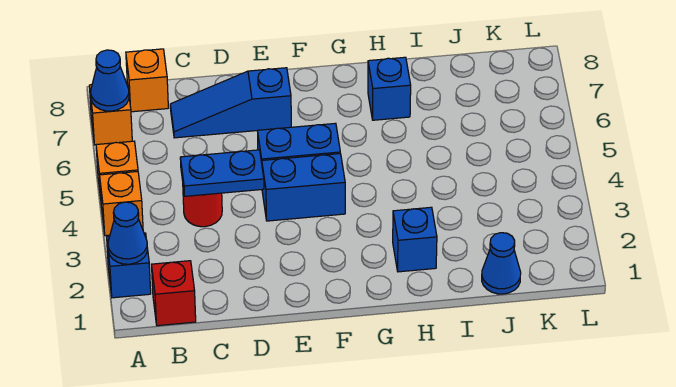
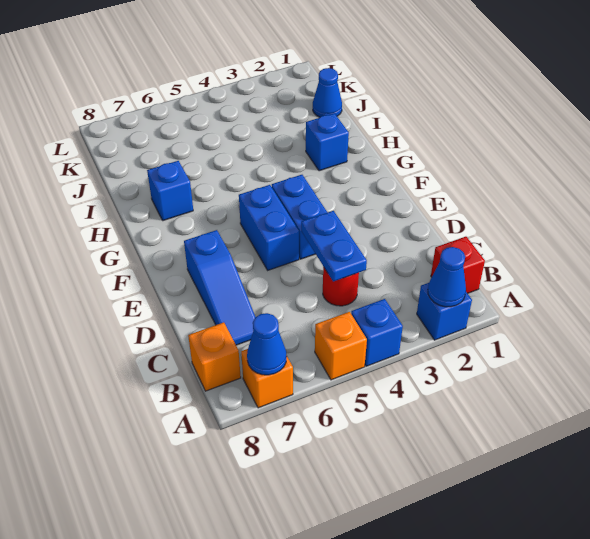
orange brick A4 level 1 -> blue brick A4 level 1

